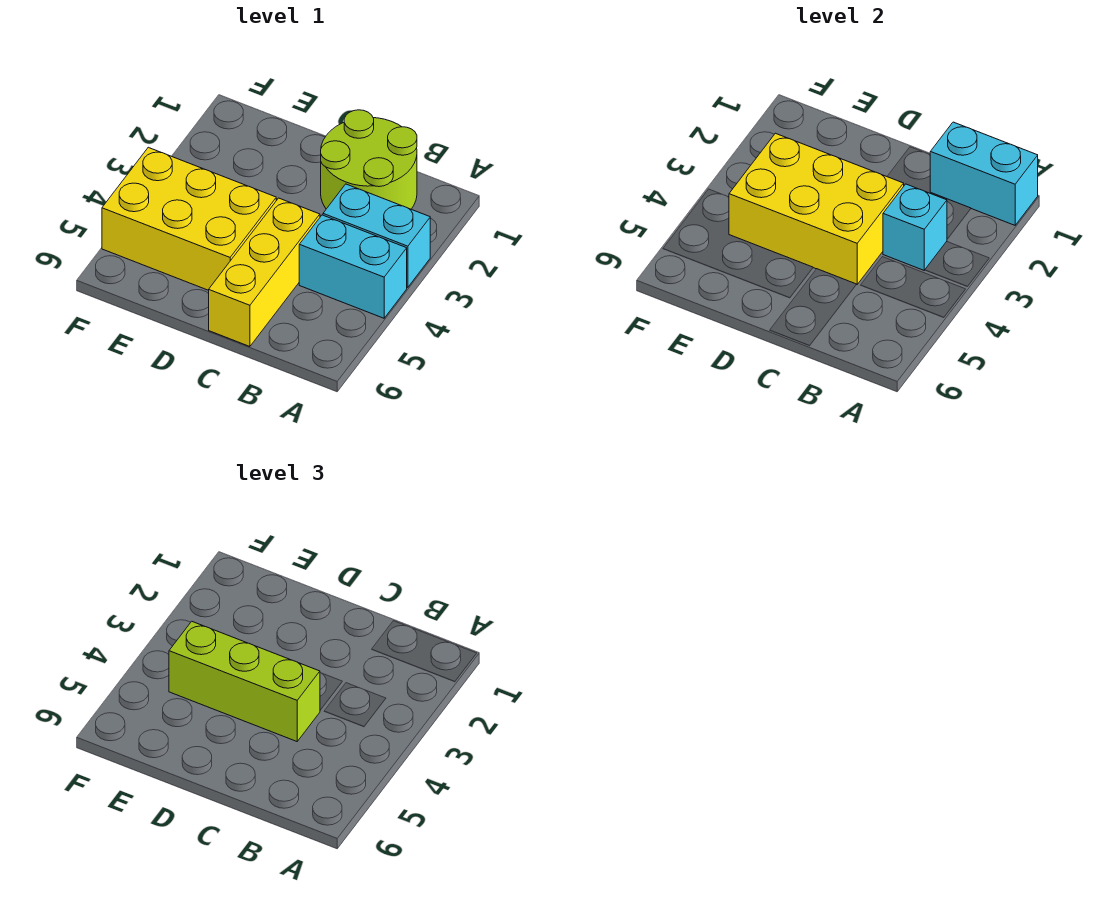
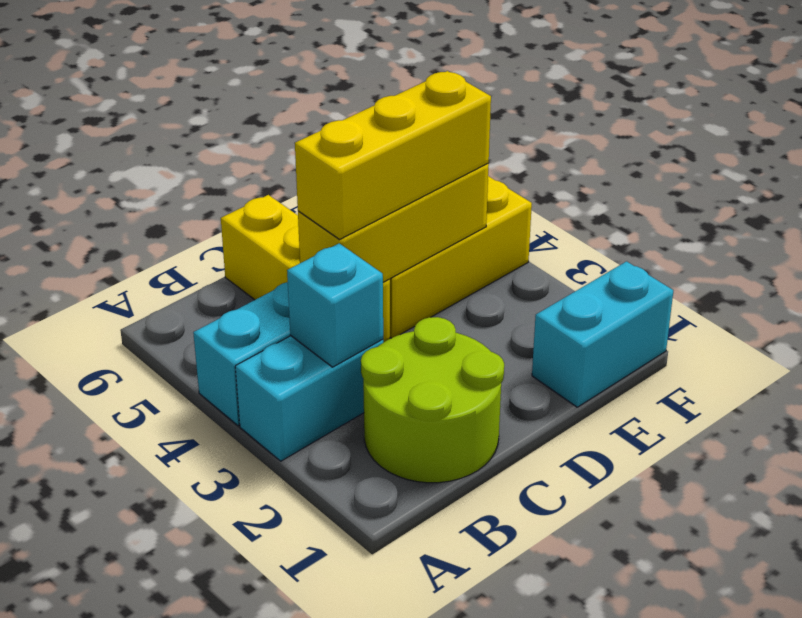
cyan brick A1:B1 level 2 -> cyan brick E1:F1 level 1
yellow brick C3:E4 level 2 -> yellow brick C4:E4 level 2
lime brick C4:E4 level 3 -> yellow brick C4:E4 level 3

